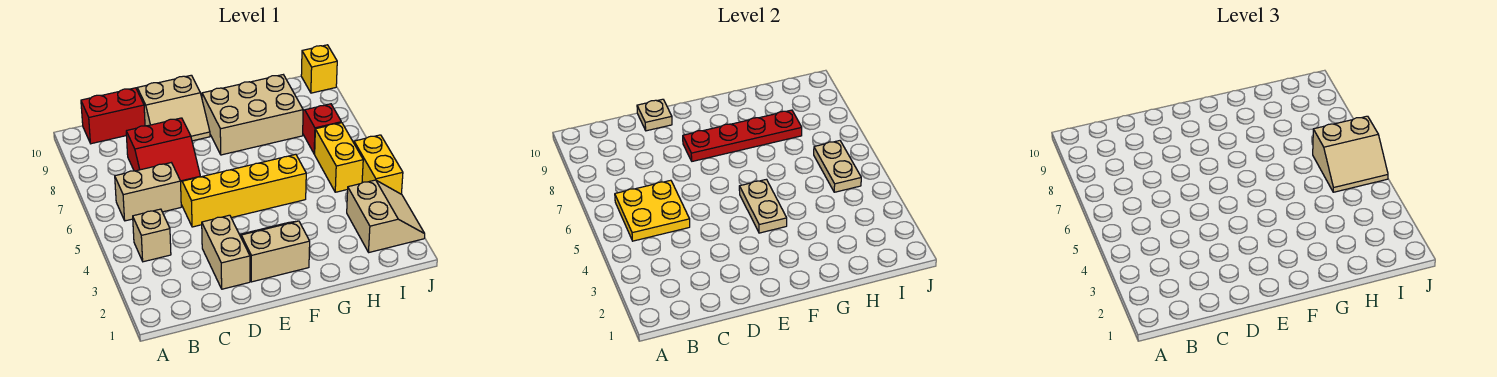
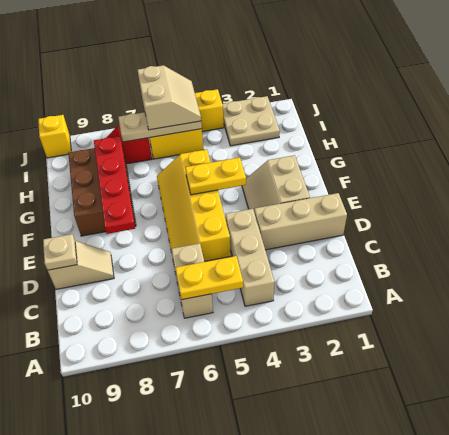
tan brick B4 level 1 -> tan brick B4:D4 level 1
yellow plate B5:C6 level 2 -> yellow plate B5:B6 level 2
red brick B10:C10 level 1 -> none
red slope C7:D8 level 1 top 8 -> none
tan brick D2:D3 level 1 -> tan brick D1:D3 level 1
tan slope D9:E10 level 1 top 10 -> tan slope D9:D10 level 1 top 10
tan plate F4:F5 level 2 -> yellow plate F4:F5 level 2
tan brick F8:H9 level 1 -> brown brick F8:H9 level 1
tan slope I2:J3 level 1 top I -> tan plate I2:J3 level 1
tan plate I5:I6 level 2 -> tan plate I5:I7 level 2

